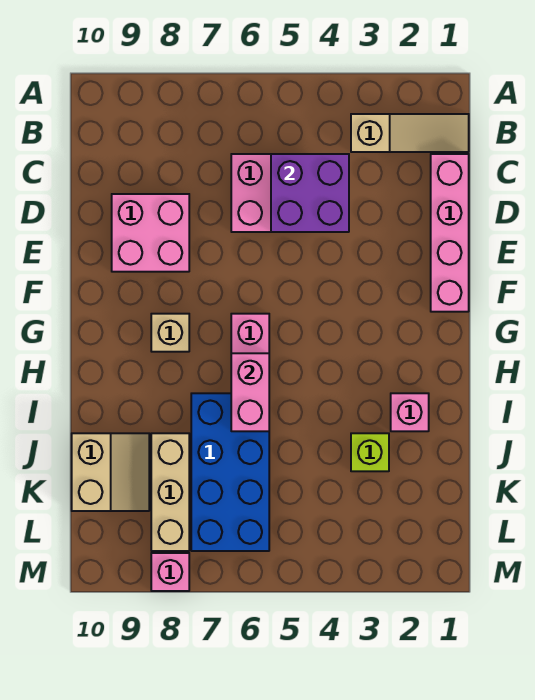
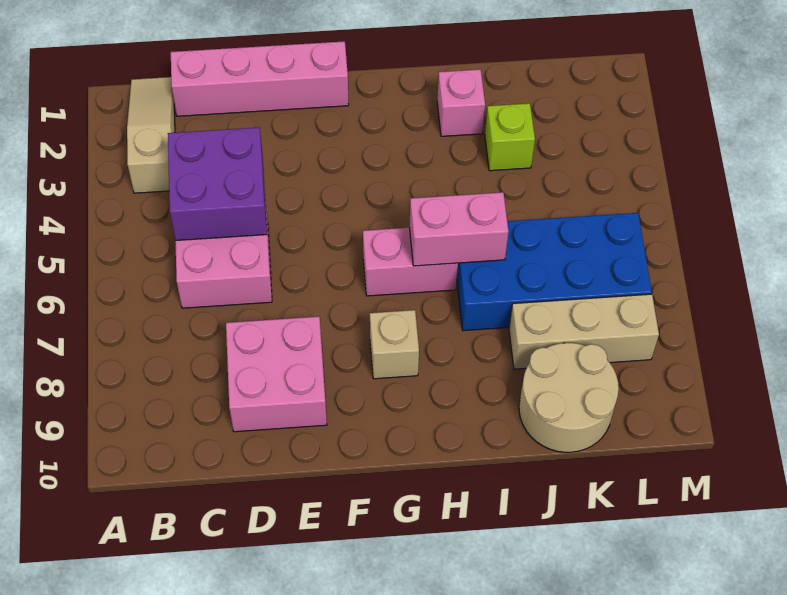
tan slope J9:K10 level 1 top 10 -> tan round brick J9:K10 level 1
pink brick M8 level 1 -> none

